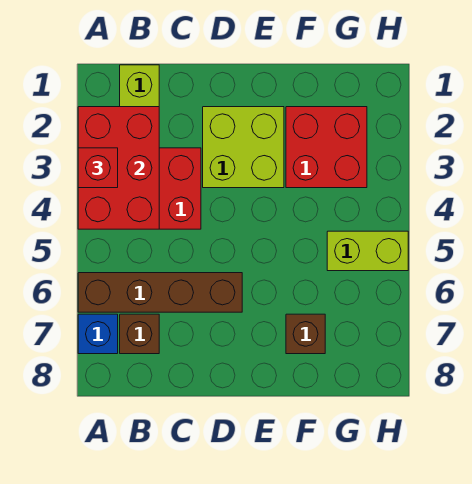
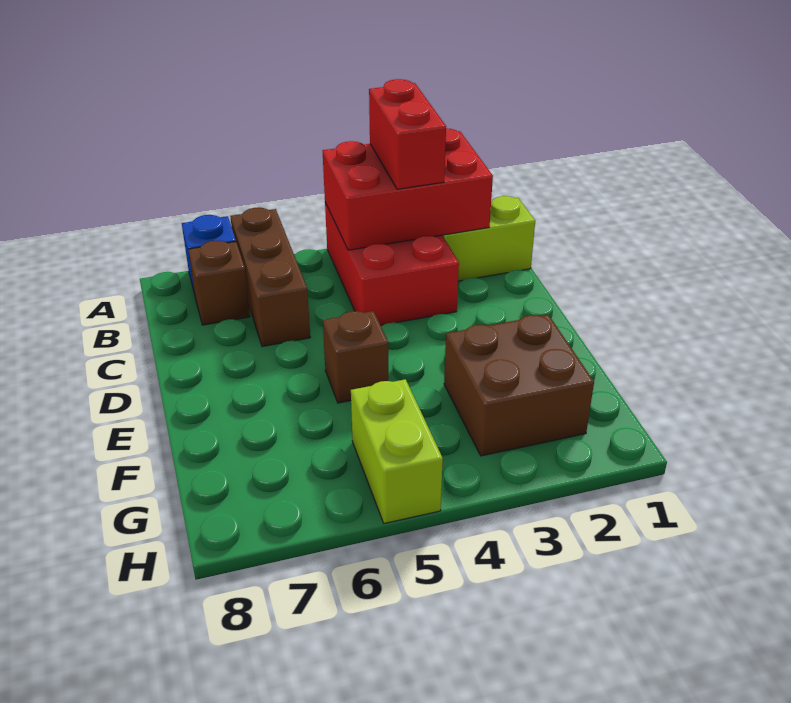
red brick A3 level 3 -> red brick A3:B3 level 3
brown brick A6:D6 level 1 -> brown brick A6:C6 level 1
lime brick D2:E3 level 1 -> none
red brick F2:G3 level 1 -> brown brick F2:G3 level 1
brown brick F7 level 1 -> brown brick E5 level 1

